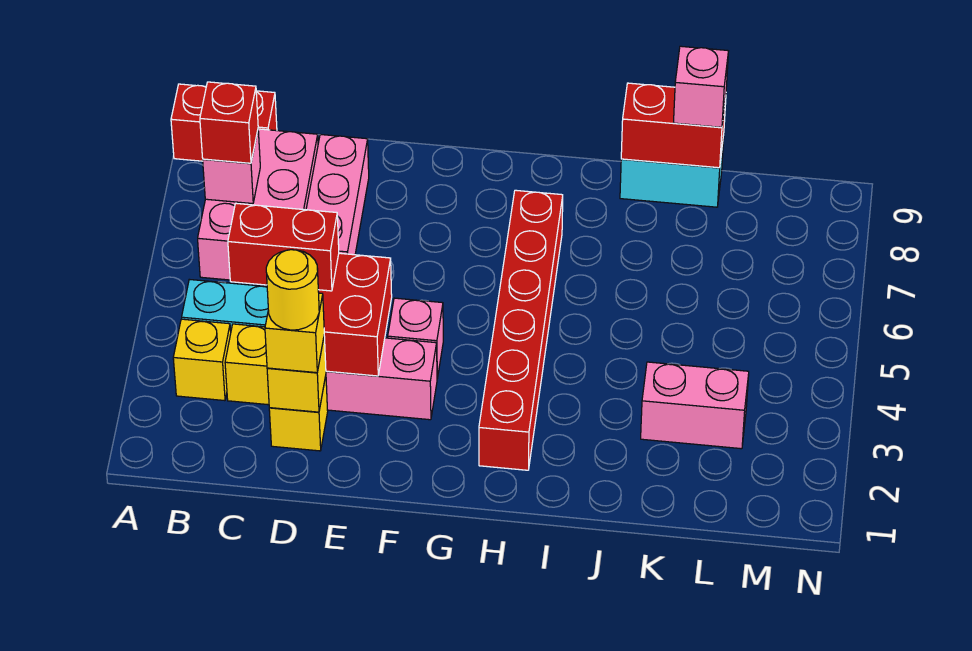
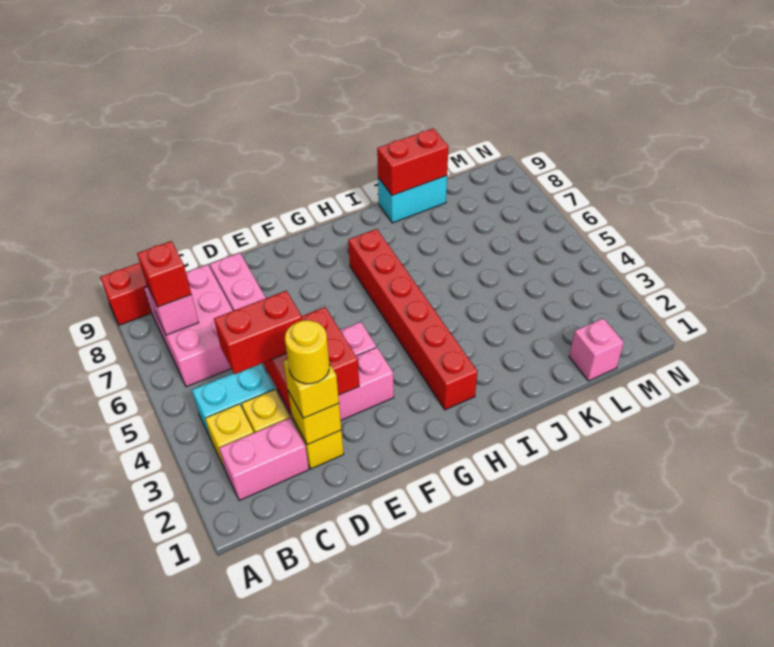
pink brick K3:L3 level 1 -> pink brick B2:C2 level 1
pink brick K9 level 3 -> pink brick L1 level 1

